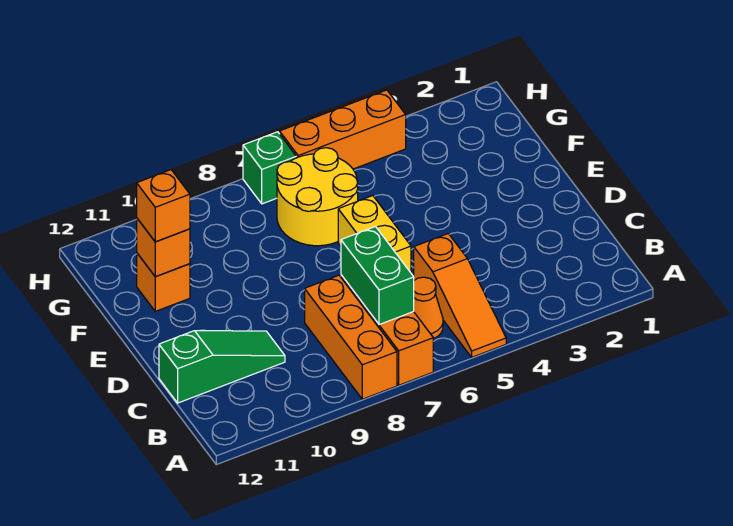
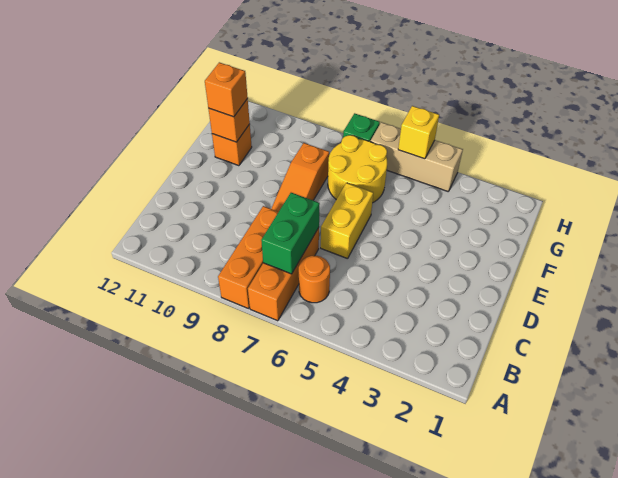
orange slope A5:C5 level 1 top C -> orange slope D8:F8 level 1 top F
orange cone B6 level 1 -> orange round brick B6 level 1
green slope C10:C12 level 1 top 12 -> none
orange brick H4:H6 level 1 -> tan brick H4:H6 level 1
none -> yellow brick H5 level 2

